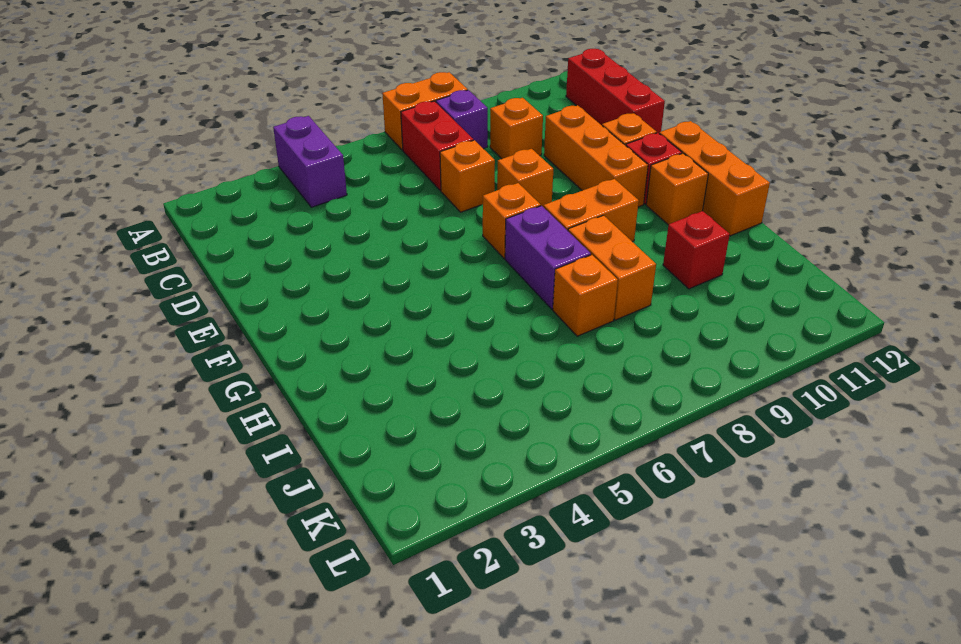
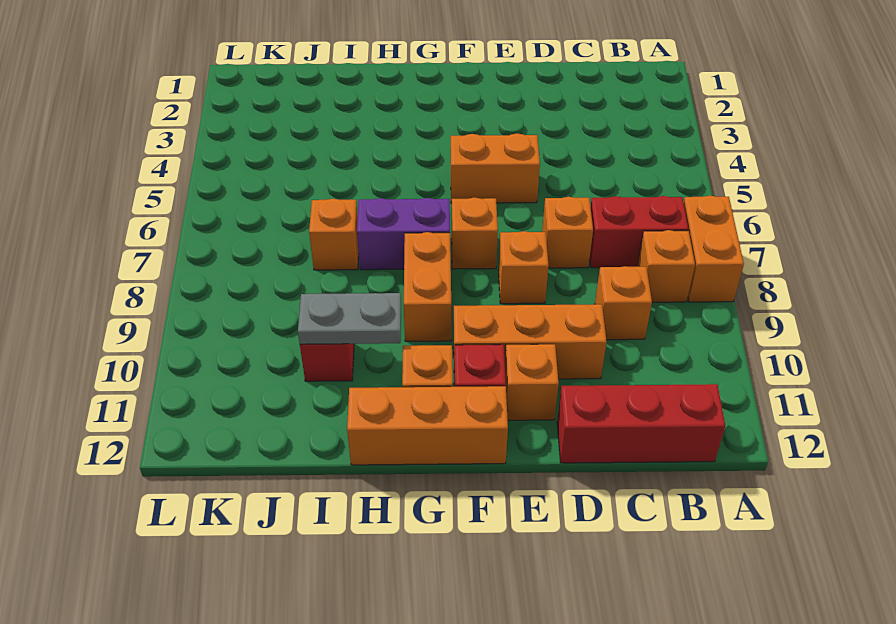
purple brick A4:B4 level 1 -> none
purple brick B8 level 1 -> orange brick B8 level 1
orange brick H8:I8 level 1 -> orange brick E5:F5 level 1
none -> grey plate H10:I10 level 2

